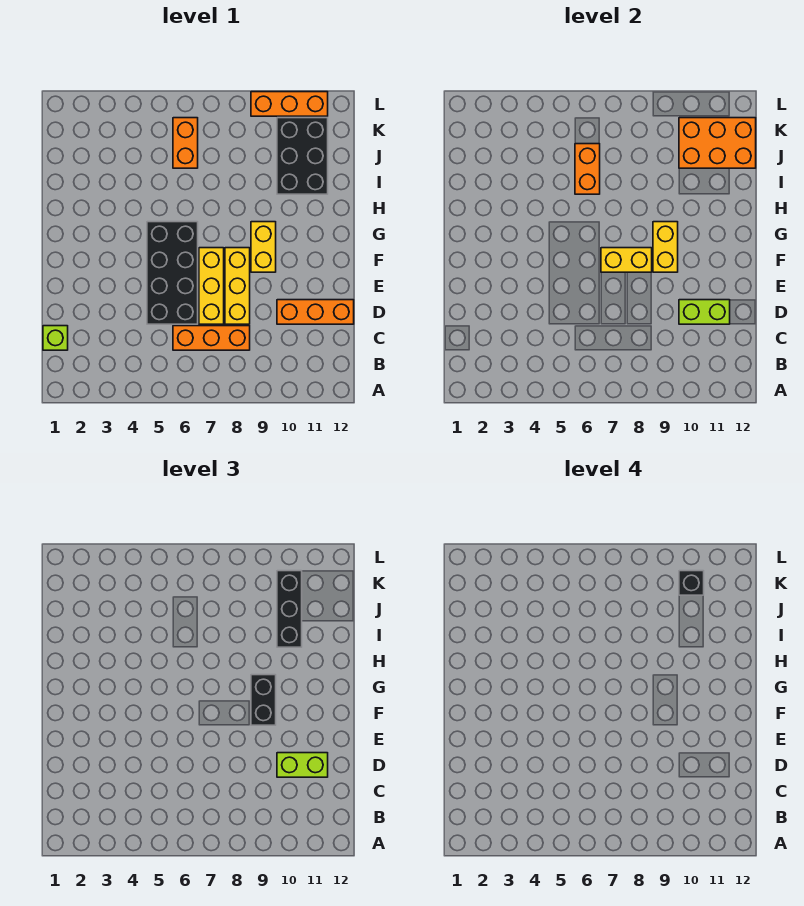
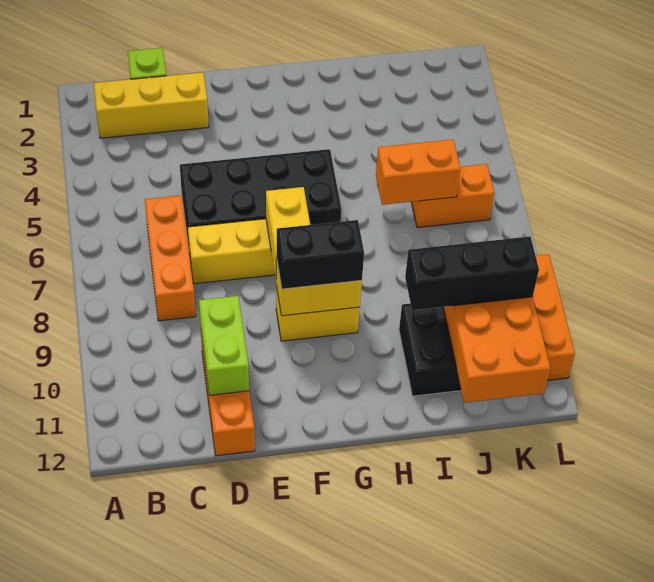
yellow brick D8:F8 level 1 -> yellow brick B2:D2 level 1
lime brick D10:D11 level 3 -> none
black brick K10 level 4 -> none

